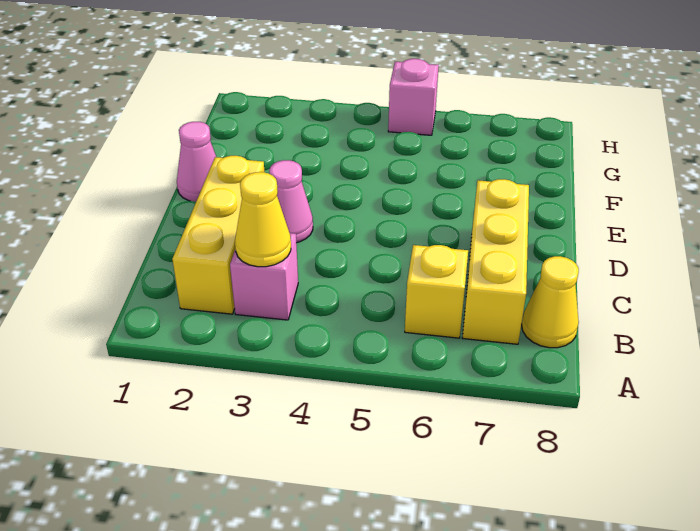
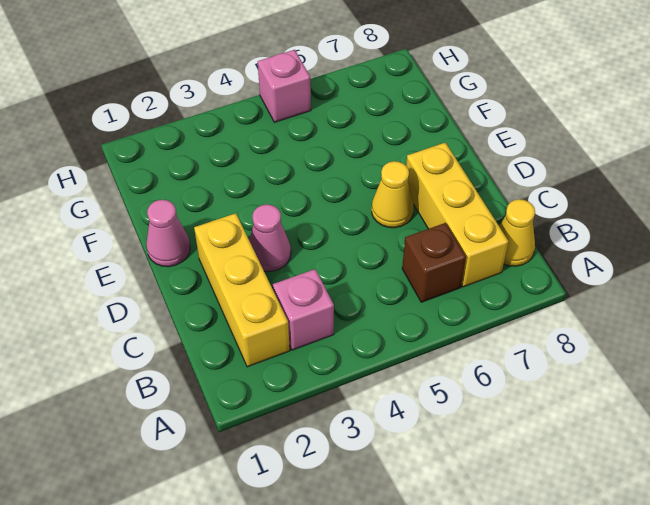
yellow cone B3 level 2 -> yellow cone D6 level 1
yellow brick B6 level 1 -> brown brick B6 level 1

